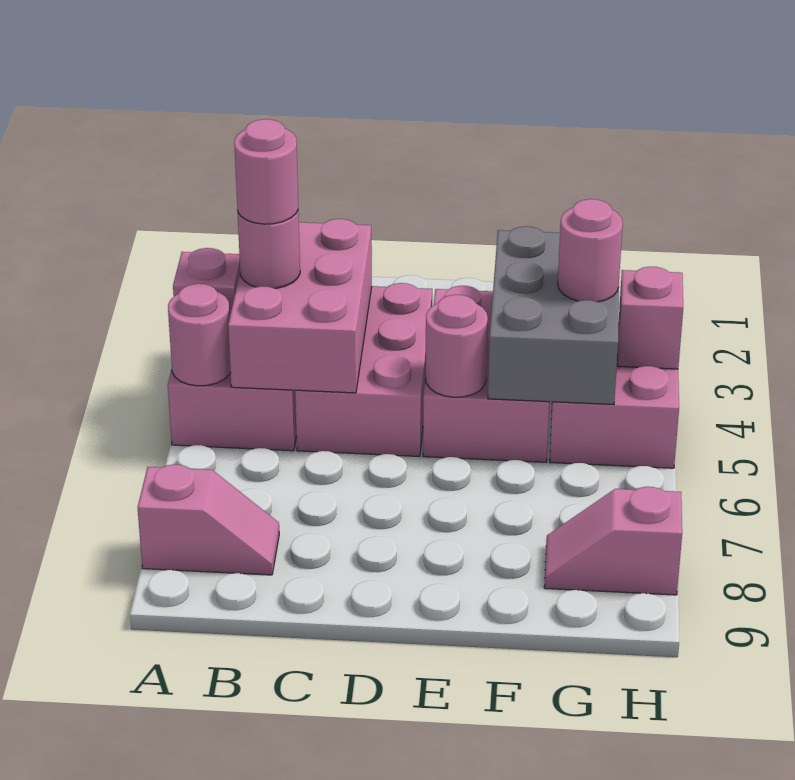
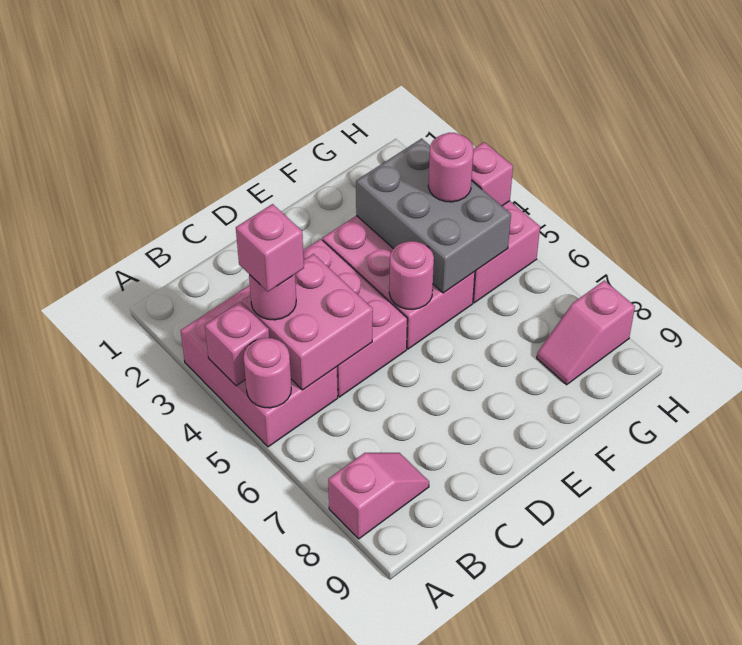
pink brick B3:C5 level 2 -> pink brick B4:C5 level 2
pink round brick B4 level 4 -> pink brick B4 level 4

